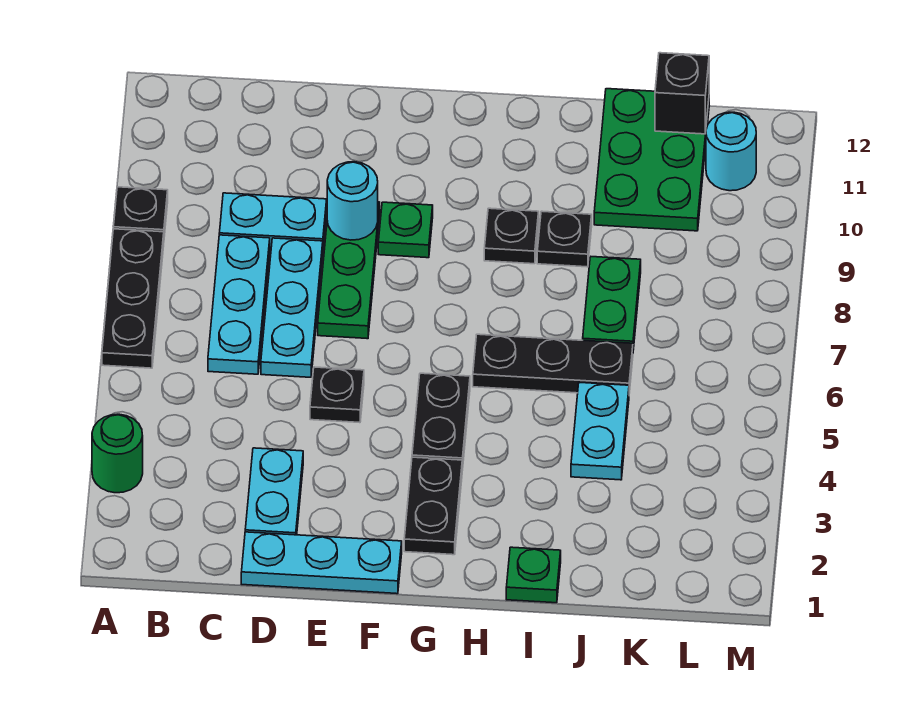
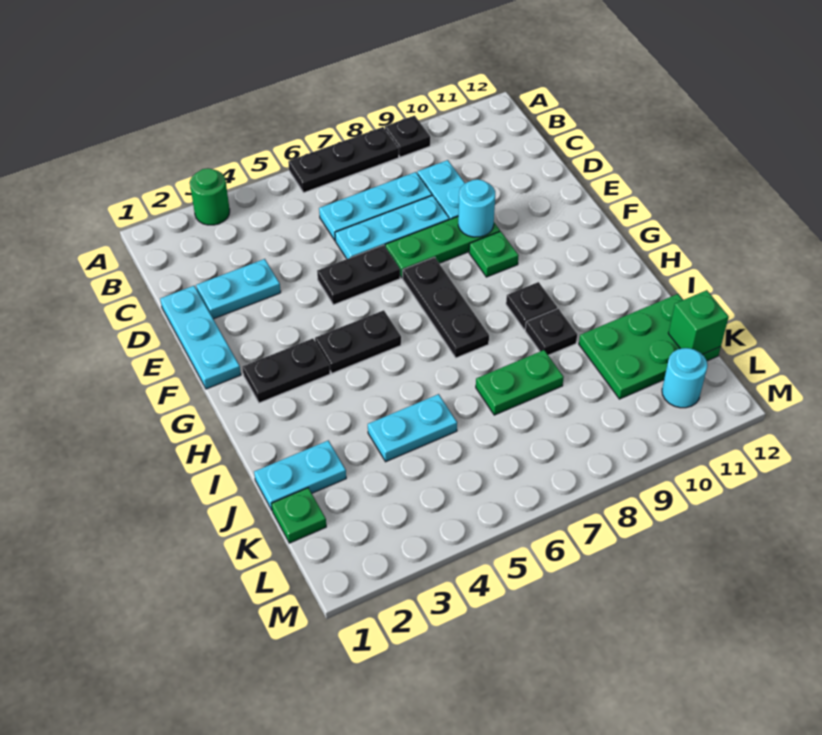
black plate E5 level 1 -> black plate E5:E6 level 1
black plate H6:J6 level 1 -> black plate F7:H7 level 1
green plate I1 level 1 -> green plate K1 level 1
none -> cyan plate J1:J2 level 1
black brick K12 level 2 -> green brick K12 level 2

